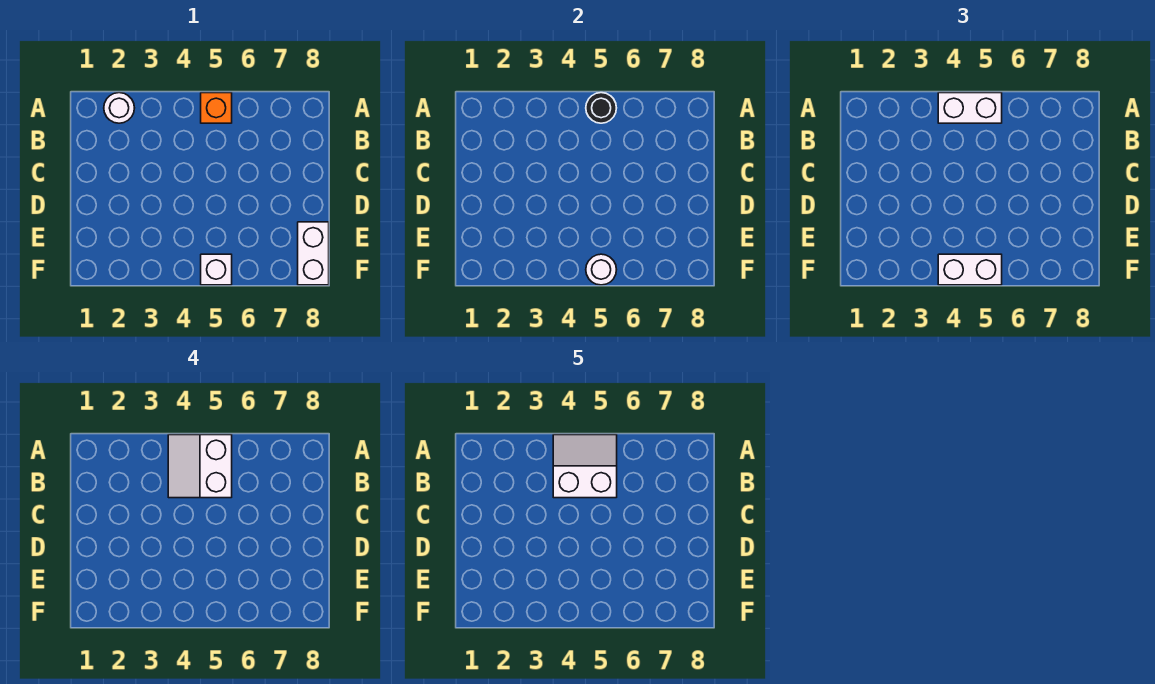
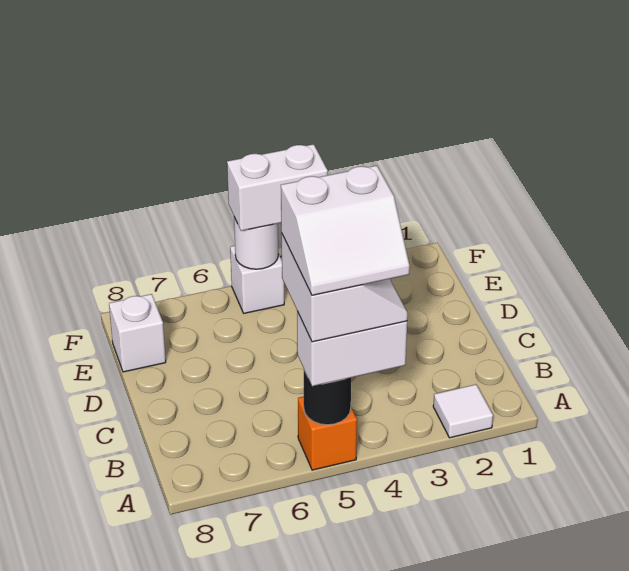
white round brick A2 level 1 -> white tile A2 level 1
white brick E8:F8 level 1 -> white brick E8 level 1

